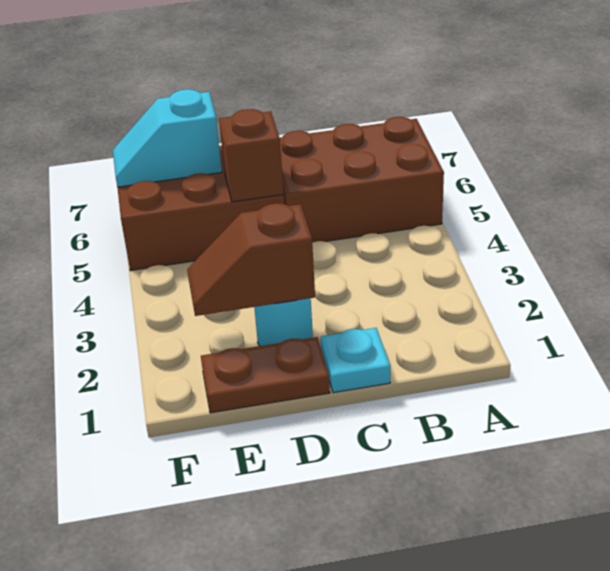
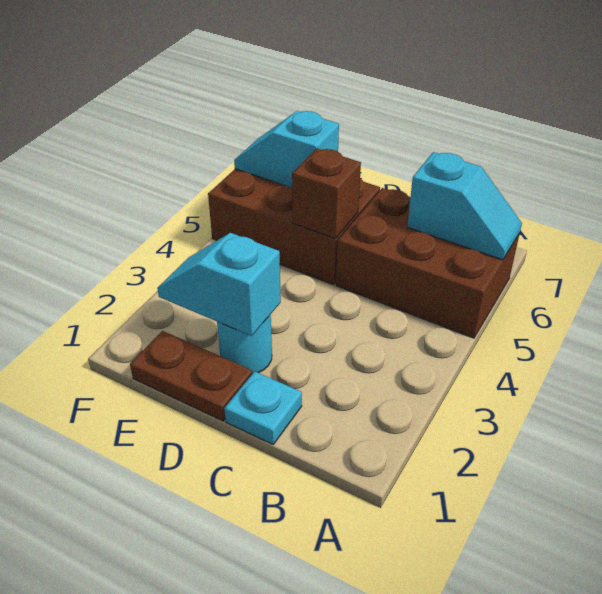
none -> cyan slope A6:B6 level 2 top B
brown slope D2:E2 level 2 top D -> cyan slope D2:E2 level 2 top D

